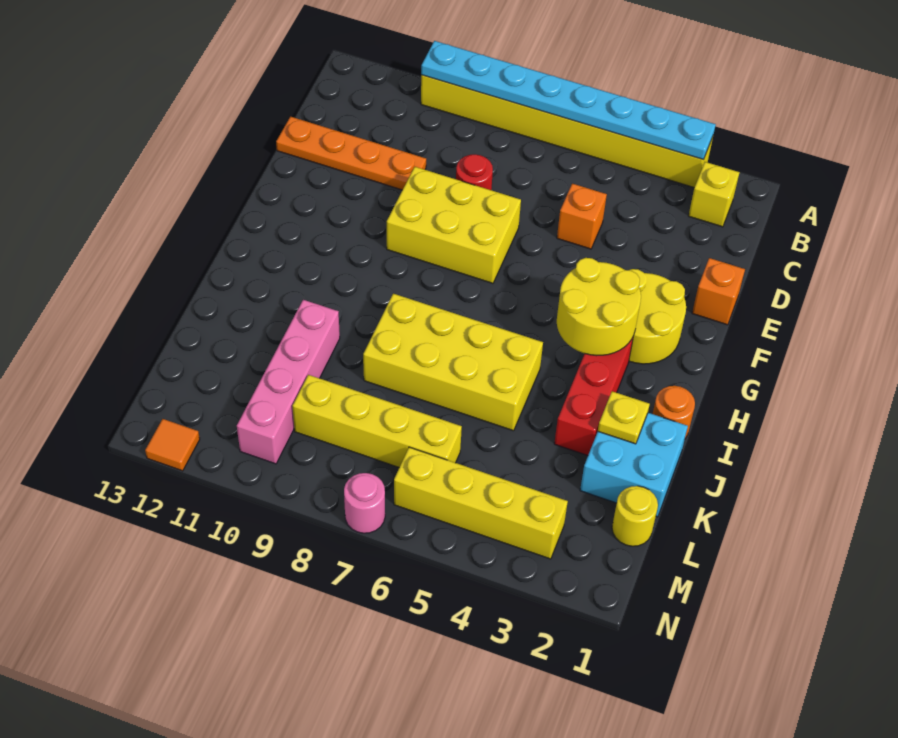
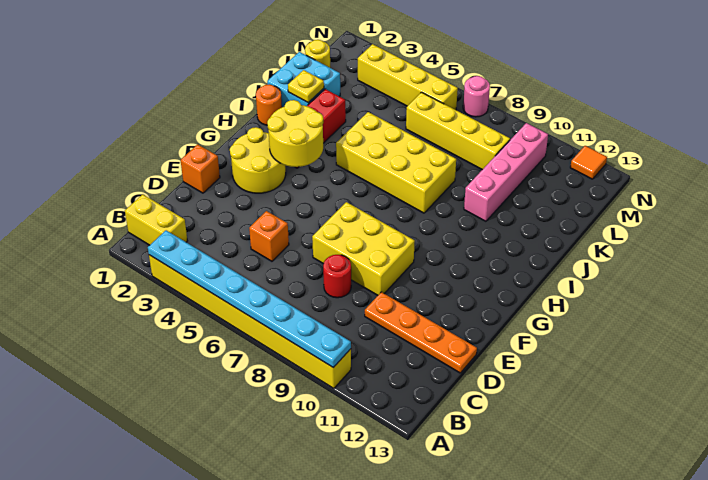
yellow brick B2 level 1 -> yellow brick B1:B2 level 1

